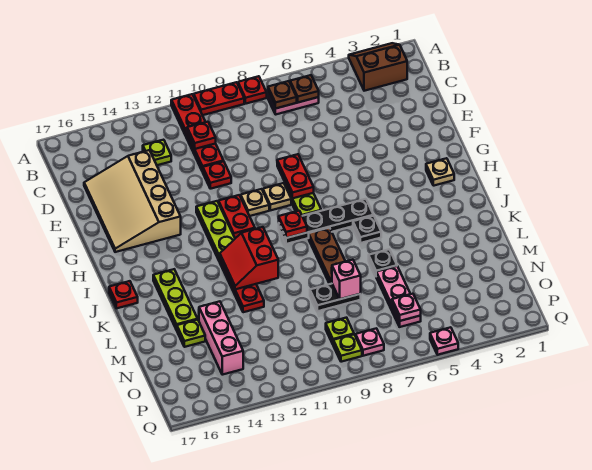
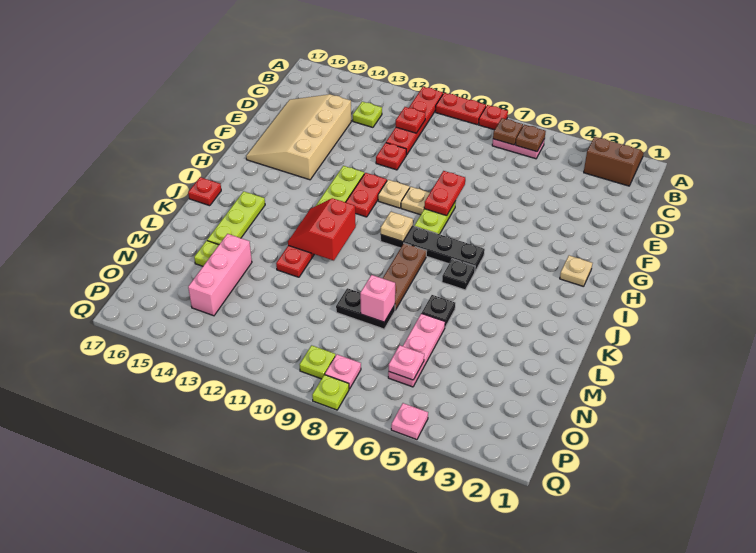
red plate I9 level 2 -> tan plate I9 level 2
lime plate O9 level 1 -> lime plate Q8 level 1

